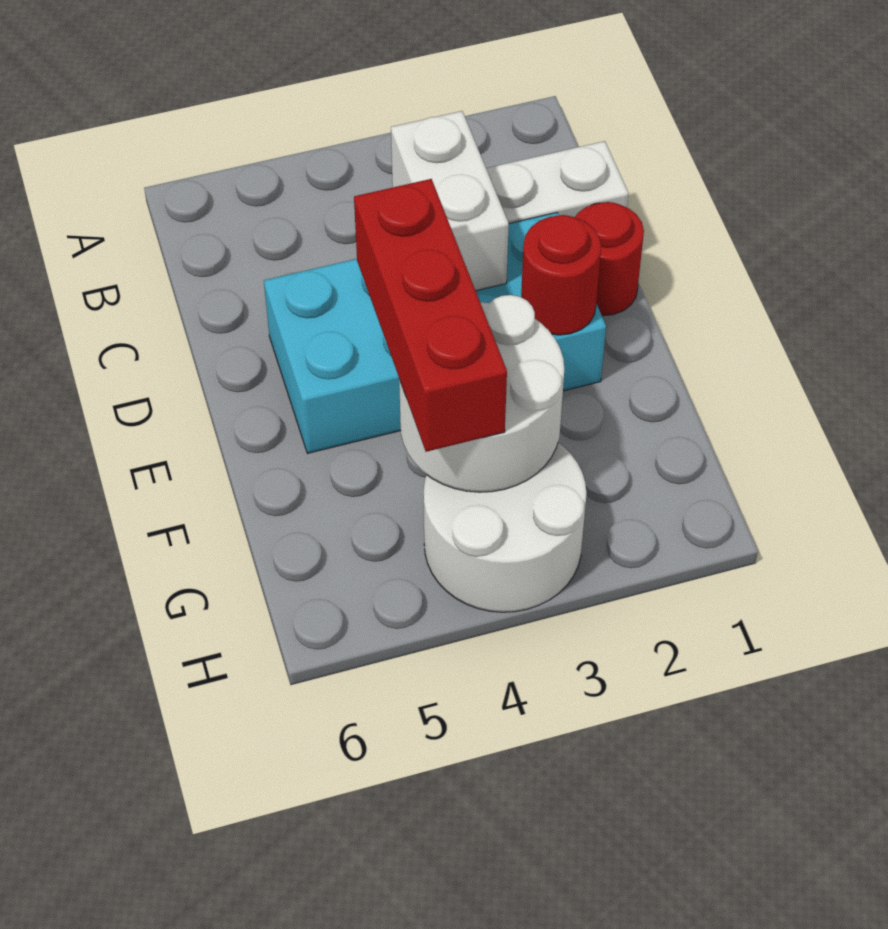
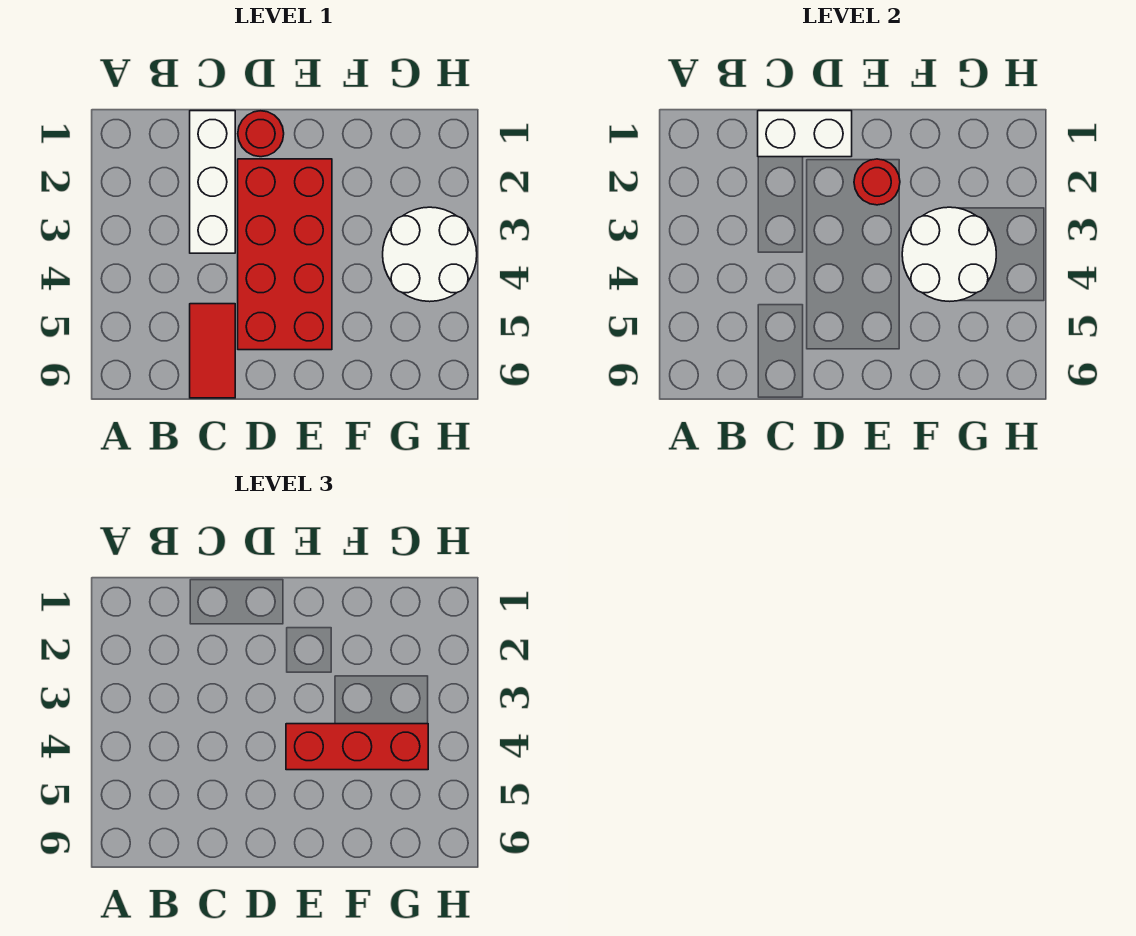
white brick C3:D3 level 2 -> white brick C1:D1 level 2
none -> red tile C5:C6 level 1
cyan brick D2:E5 level 1 -> red brick D2:E5 level 1

